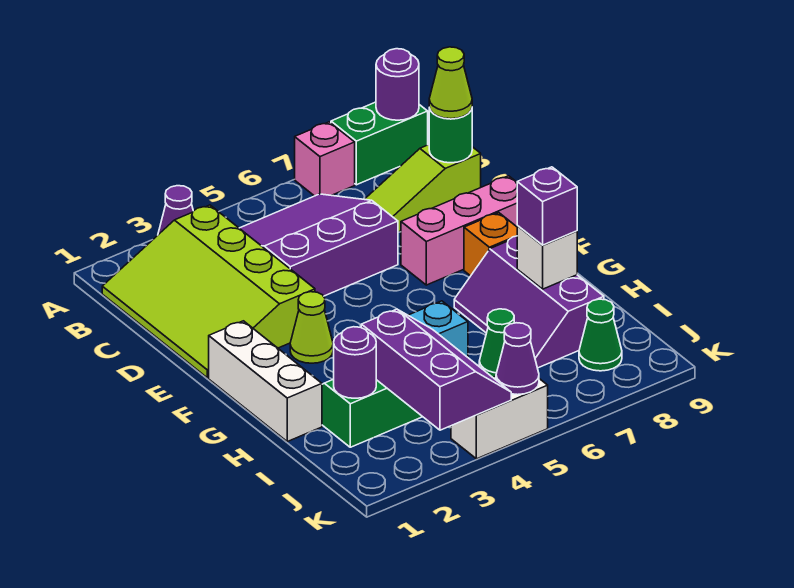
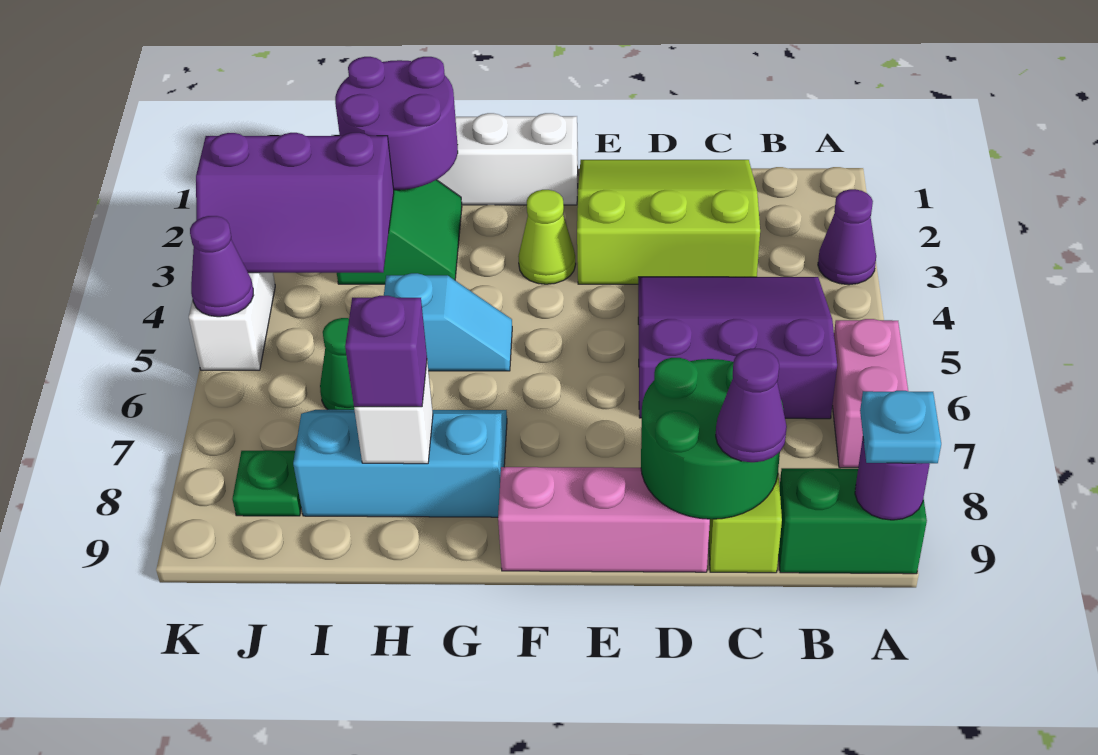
pink brick A7 level 1 -> pink brick A6:A7 level 1
green brick A8:A9 level 1 -> green brick A9:B9 level 1
none -> cyan plate A9 level 3
lime slope B1:E3 level 1 top 3 -> lime slope C1:E3 level 1 top 3
purple slope B4:D6 level 1 top D -> purple slope B4:D6 level 1 top 6
green round brick C9 level 2 -> green round brick C8:D9 level 2
lime cone C9 level 3 -> purple cone C9 level 3
pink brick E7:E9 level 1 -> pink brick D9:F9 level 1
orange brick F8 level 1 -> none
purple slope G7:I8 level 1 top 8 -> cyan slope G7:I8 level 1 top 8
purple round brick I2 level 2 -> purple round brick H1:I2 level 2
green cone J8 level 1 -> green plate J8 level 1

